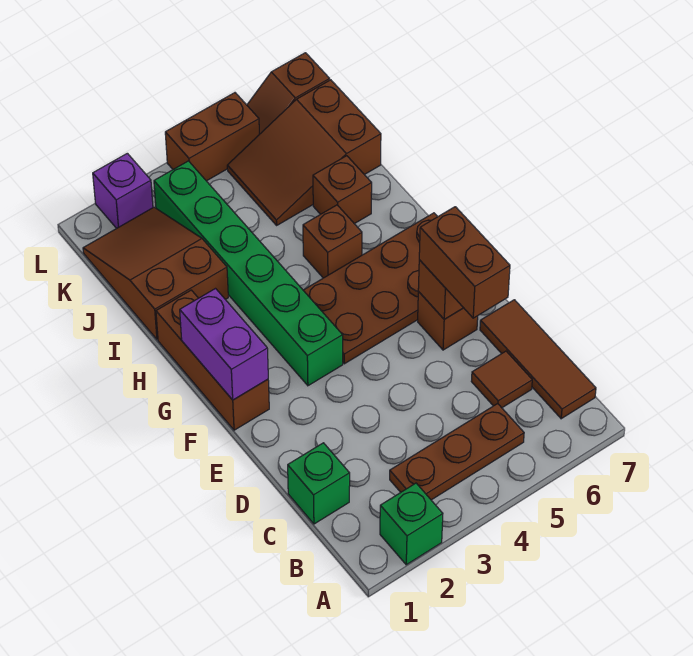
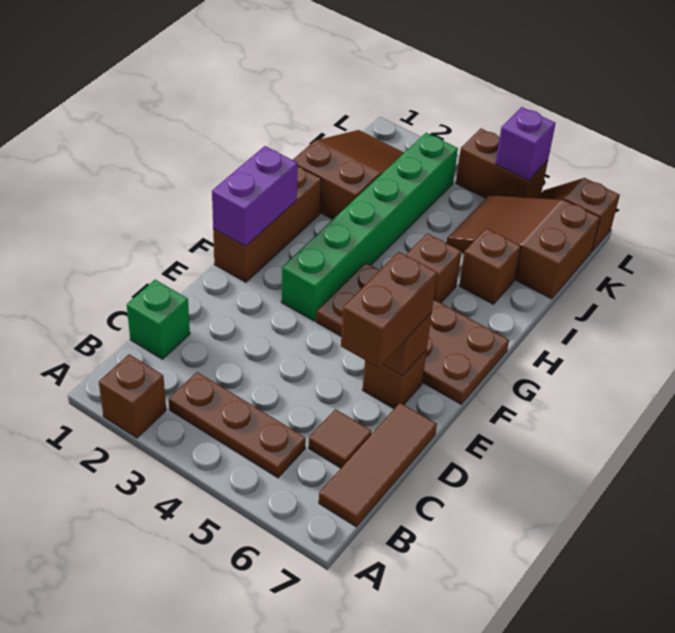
green brick A2 level 1 -> brown brick A2 level 1
purple brick L2 level 1 -> purple brick L5 level 2

